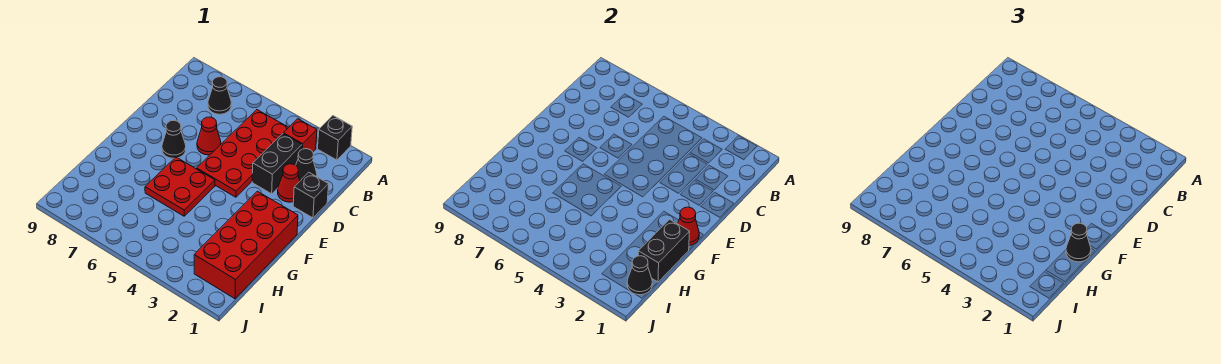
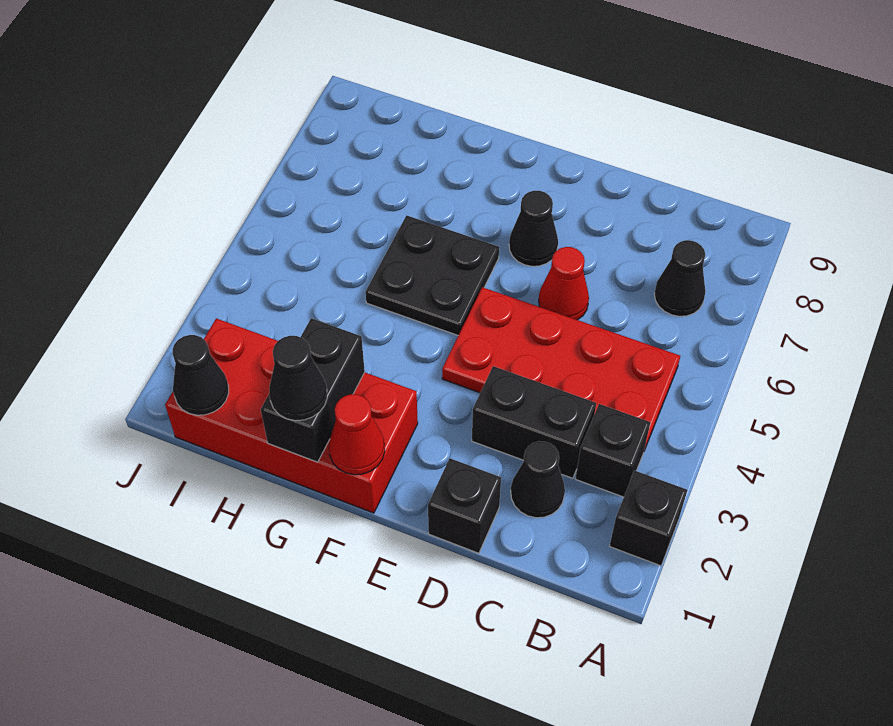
red brick B3 level 1 -> black brick B3 level 1
red cone D2 level 1 -> none
red plate F5:G6 level 1 -> black plate F5:G6 level 1
black brick G1:H1 level 2 -> black brick G1:G2 level 2

